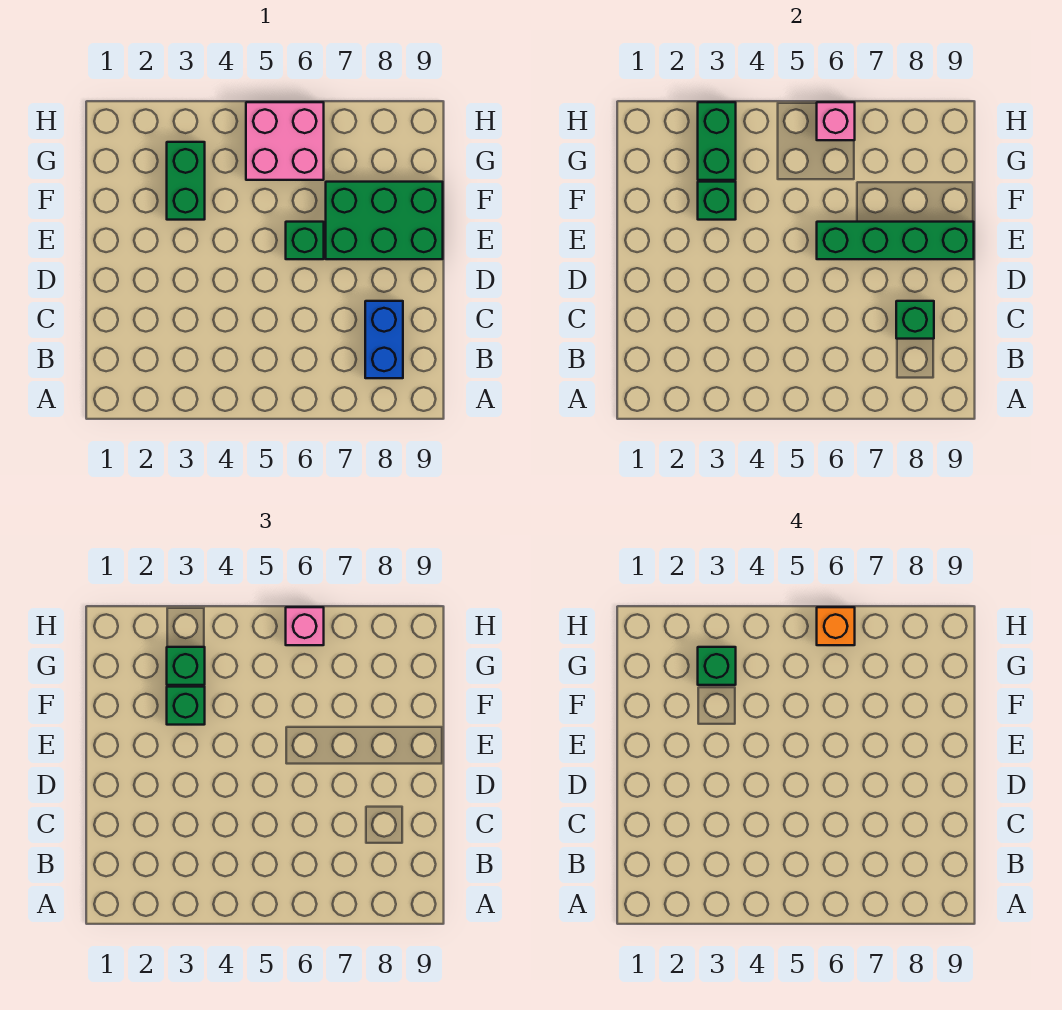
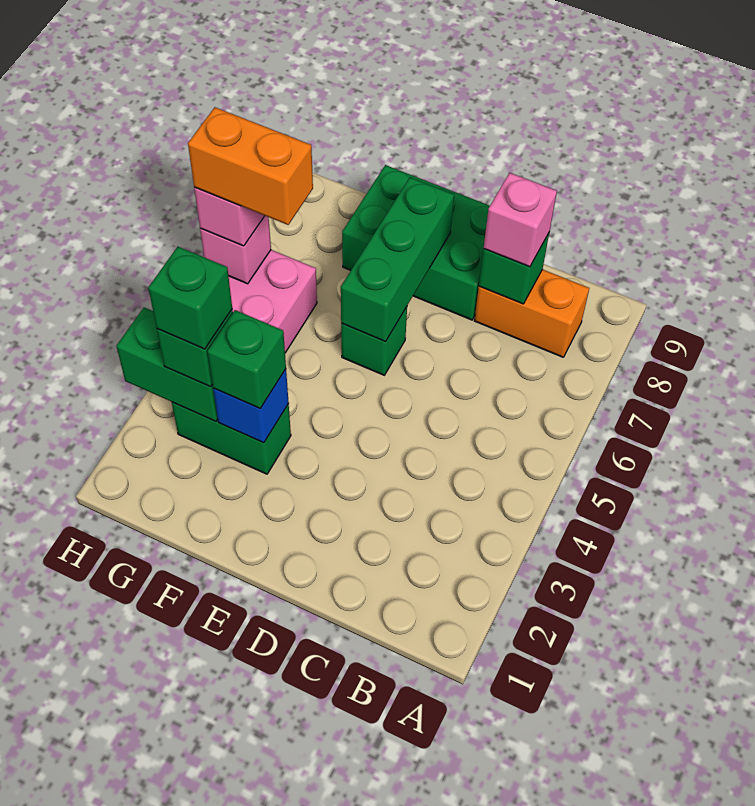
blue brick B8:C8 level 1 -> orange brick B8:C8 level 1
none -> pink brick C8 level 3
green brick E6:E9 level 2 -> green brick E6:E8 level 2
green brick E7:F9 level 1 -> green brick D8:F9 level 1
green brick F3 level 2 -> blue brick F3 level 2
orange brick H6 level 4 -> orange brick G6:H6 level 4

